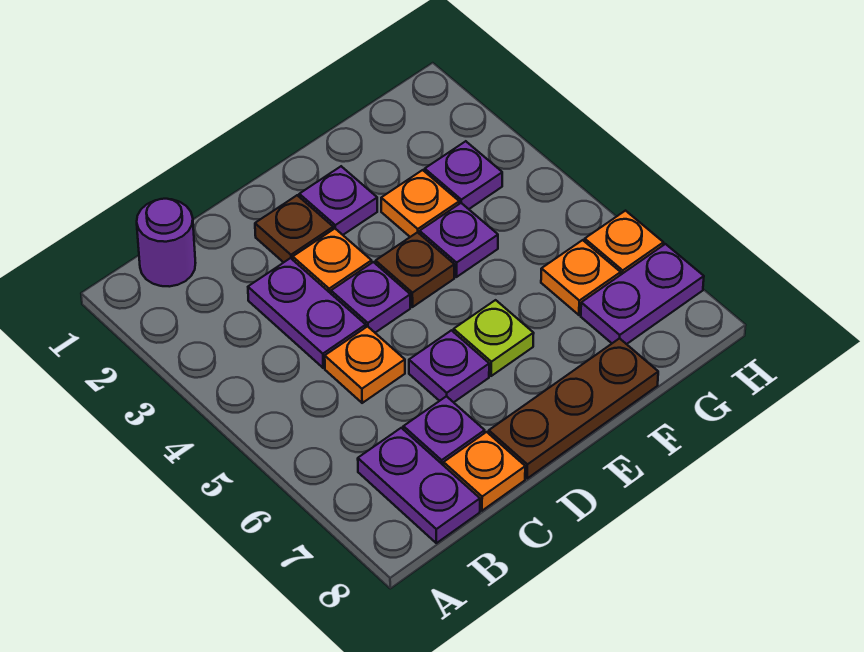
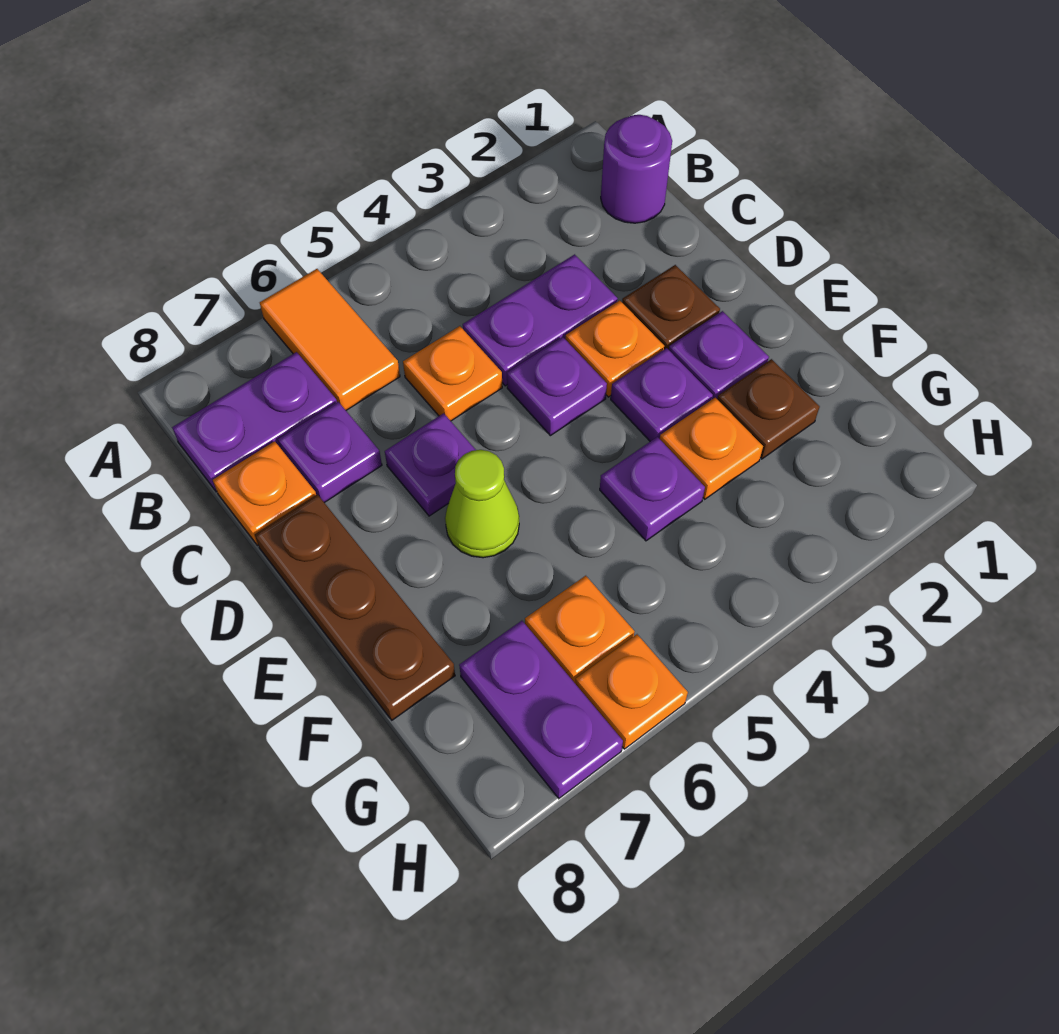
none -> orange tile A6:B6 level 1
brown plate E4 level 1 -> brown plate F2 level 1
lime plate E6 level 1 -> lime cone E6 level 1
purple plate G3 level 1 -> purple plate E3 level 1

